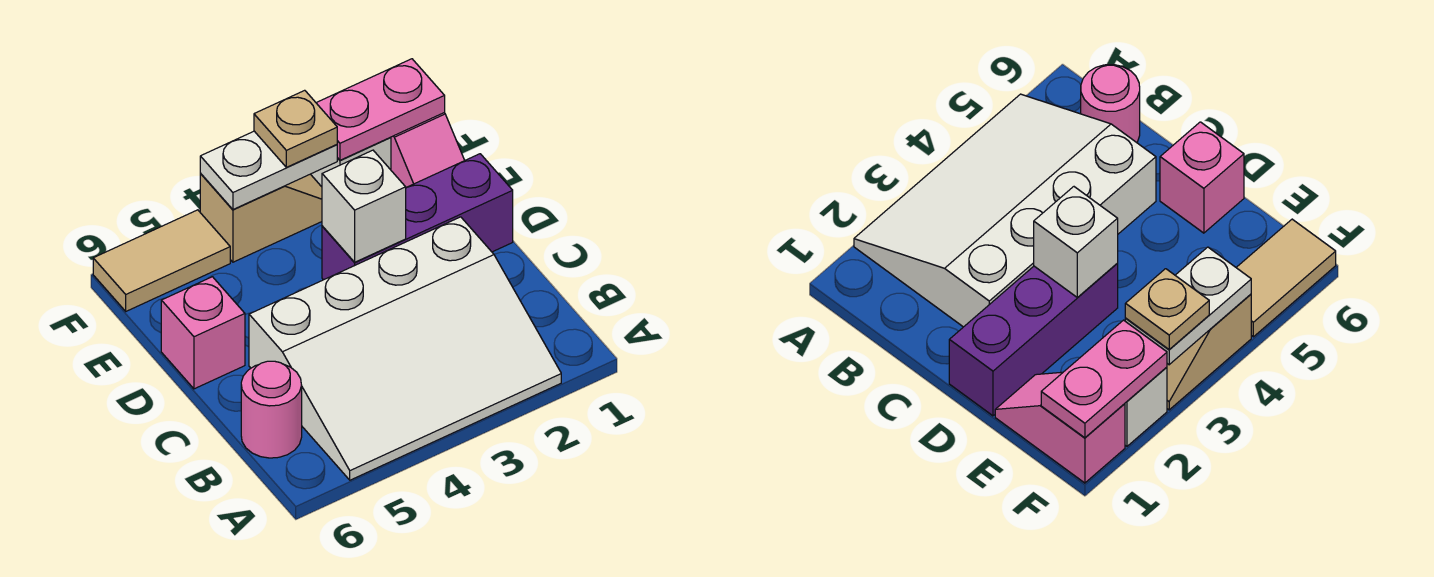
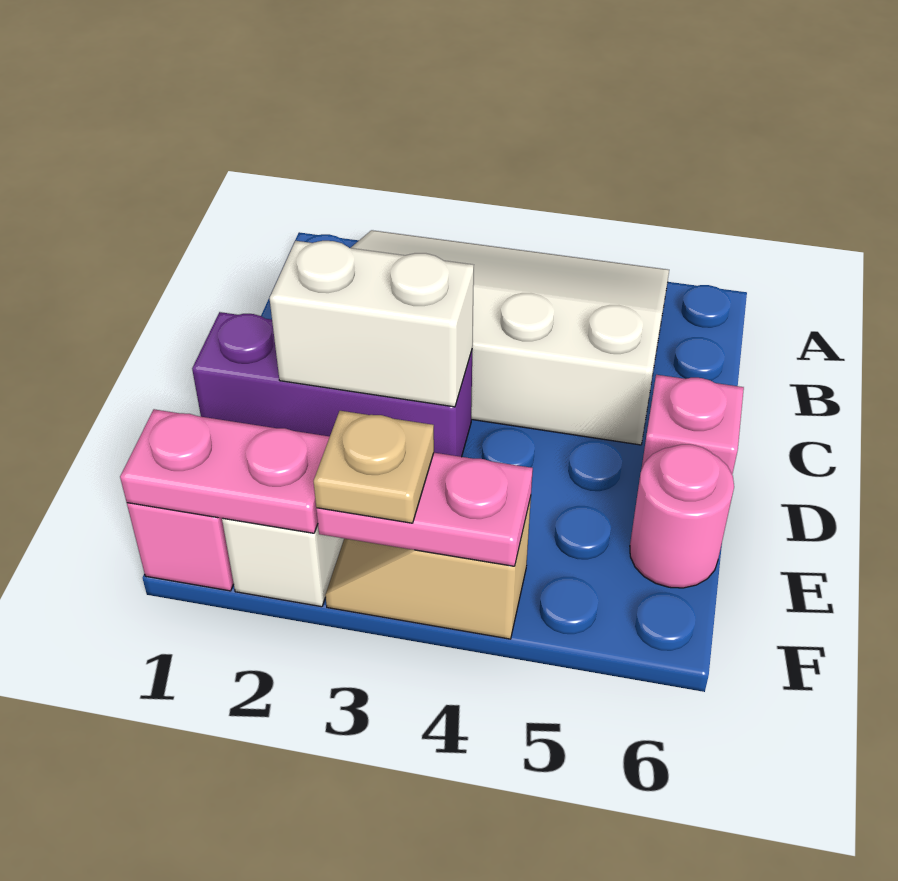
pink round brick B6 level 1 -> pink round brick E6 level 1
white brick D3 level 2 -> white brick D2:D3 level 2
white plate F3:F4 level 2 -> pink plate F3:F4 level 2
tan tile F5:F6 level 1 -> none

